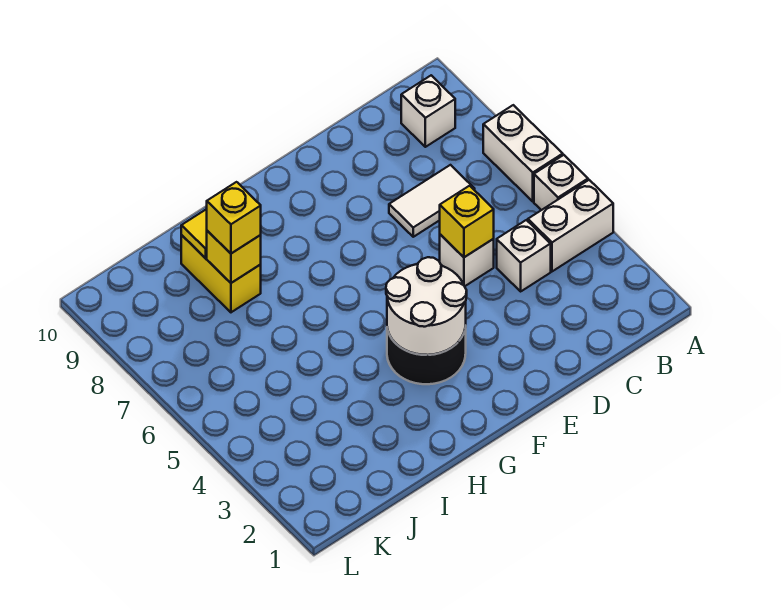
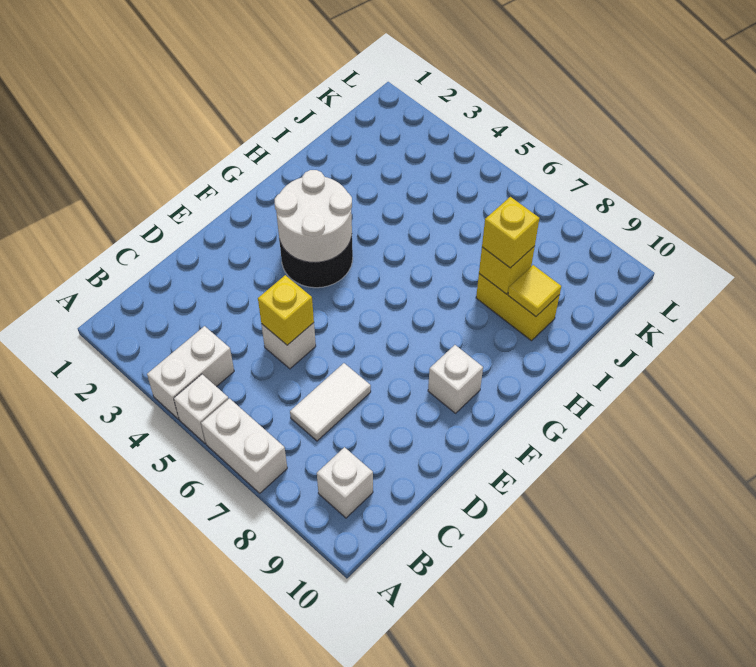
white brick C4 level 1 -> white brick F9 level 1

